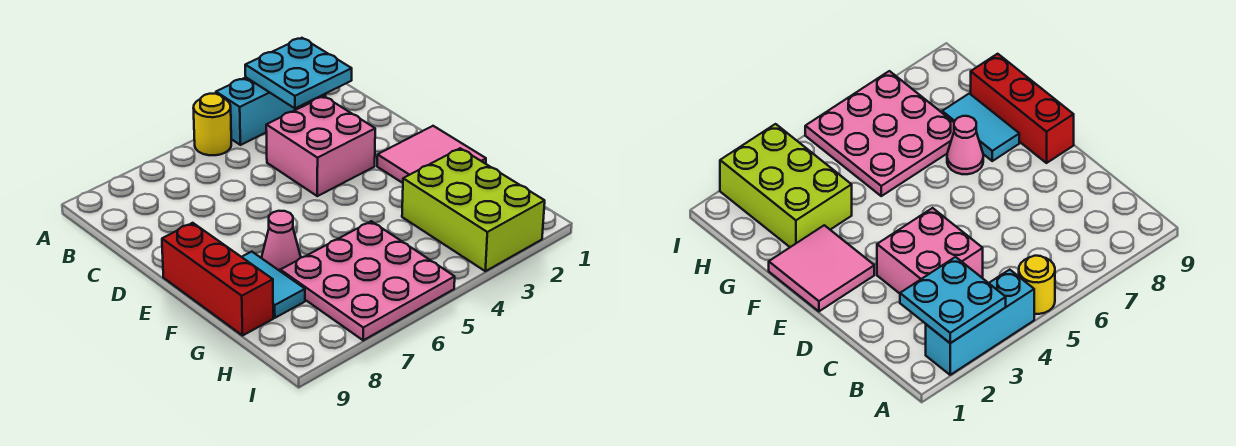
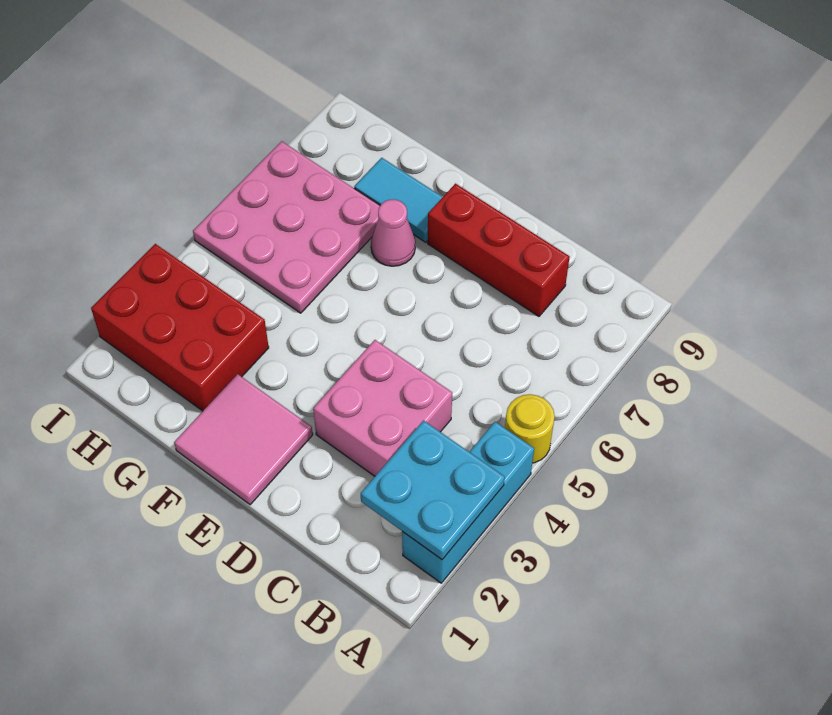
red brick E9:G9 level 1 -> red brick C8:E8 level 1
lime brick G2:I3 level 1 -> red brick G2:I3 level 1

